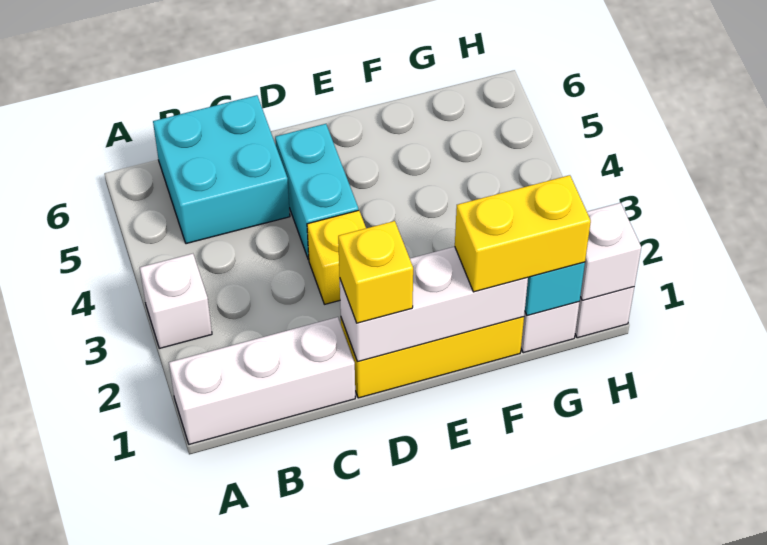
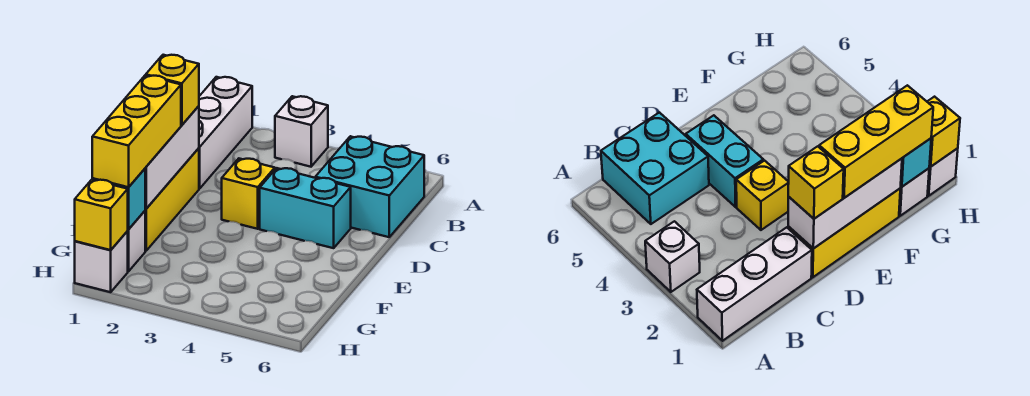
yellow brick F1:G1 level 3 -> yellow brick E1:G1 level 3
white brick H1 level 2 -> yellow brick H1 level 2

